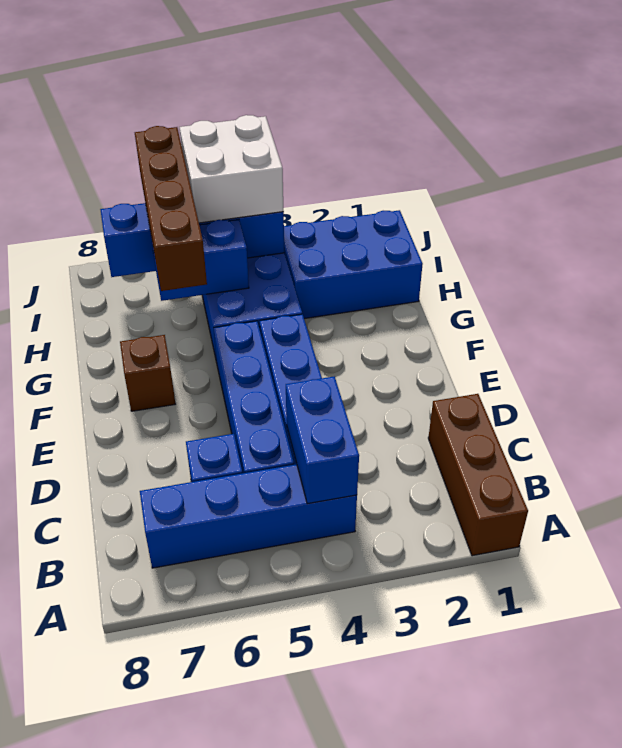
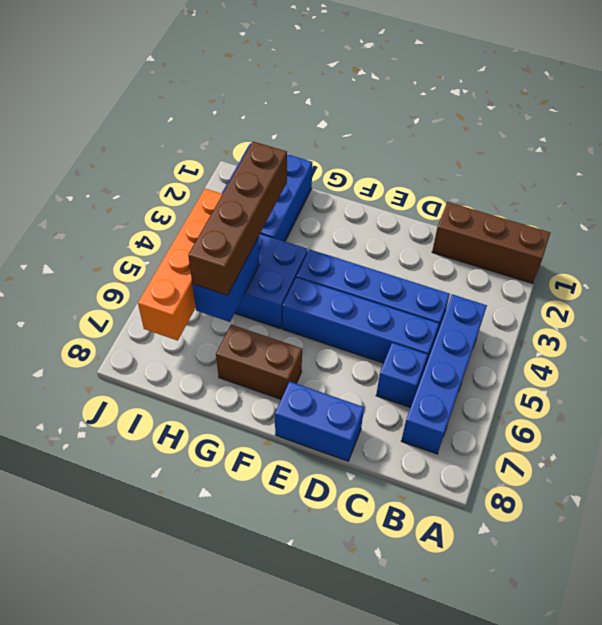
blue brick B4:C4 level 2 -> blue brick D8:E8 level 1
brown brick F7 level 1 -> brown brick F7:G7 level 1
brown brick G6:J6 level 3 -> brown brick H3:H6 level 3
blue brick I4:I7 level 2 -> orange brick I4:I7 level 2
white brick I4:J5 level 3 -> none

